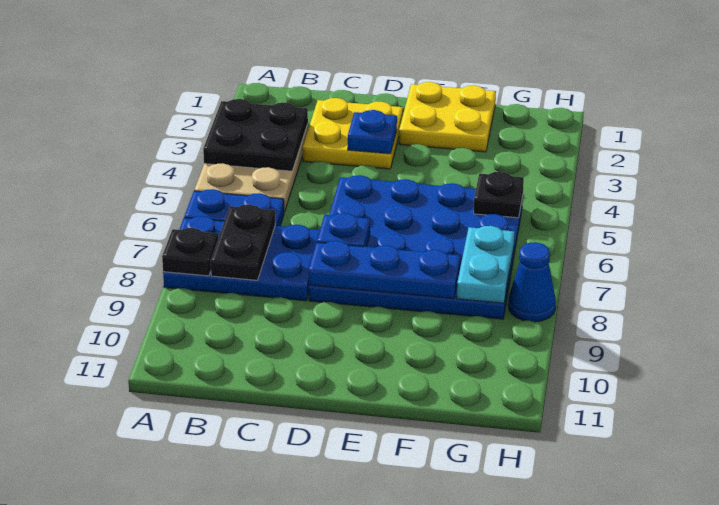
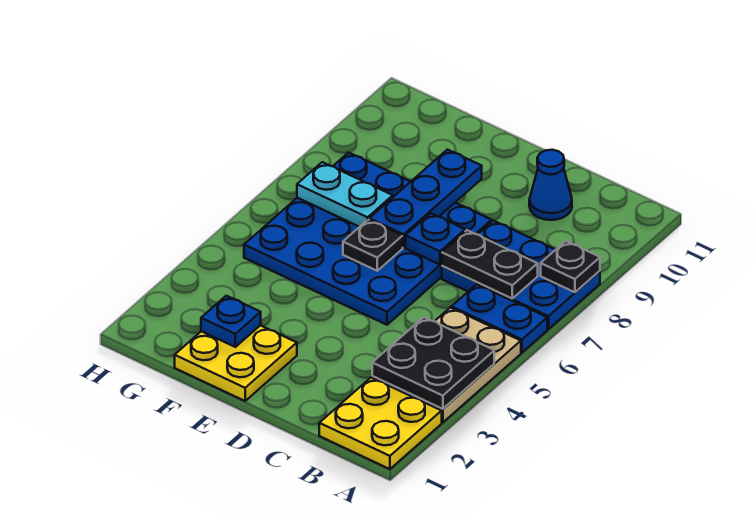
black plate B7:B8 level 2 -> black plate B7:C7 level 2
yellow plate C2:D3 level 1 -> yellow plate A1:B2 level 1
blue plate D3 level 2 -> blue plate F2 level 2
blue plate D8:F8 level 2 -> blue plate E7:E9 level 2
black plate G5 level 2 -> black plate E6 level 2
cyan plate G7:G8 level 2 -> cyan plate F7:G7 level 2
blue cone H8 level 1 -> blue cone C10 level 1

